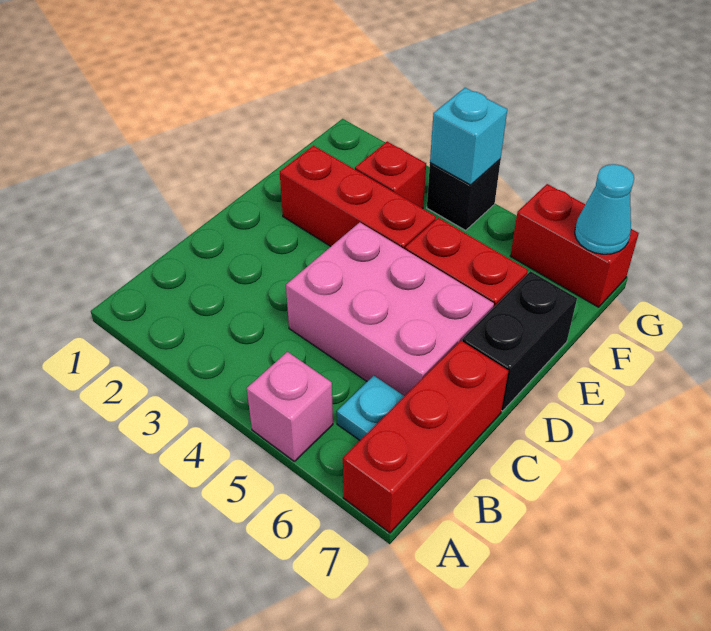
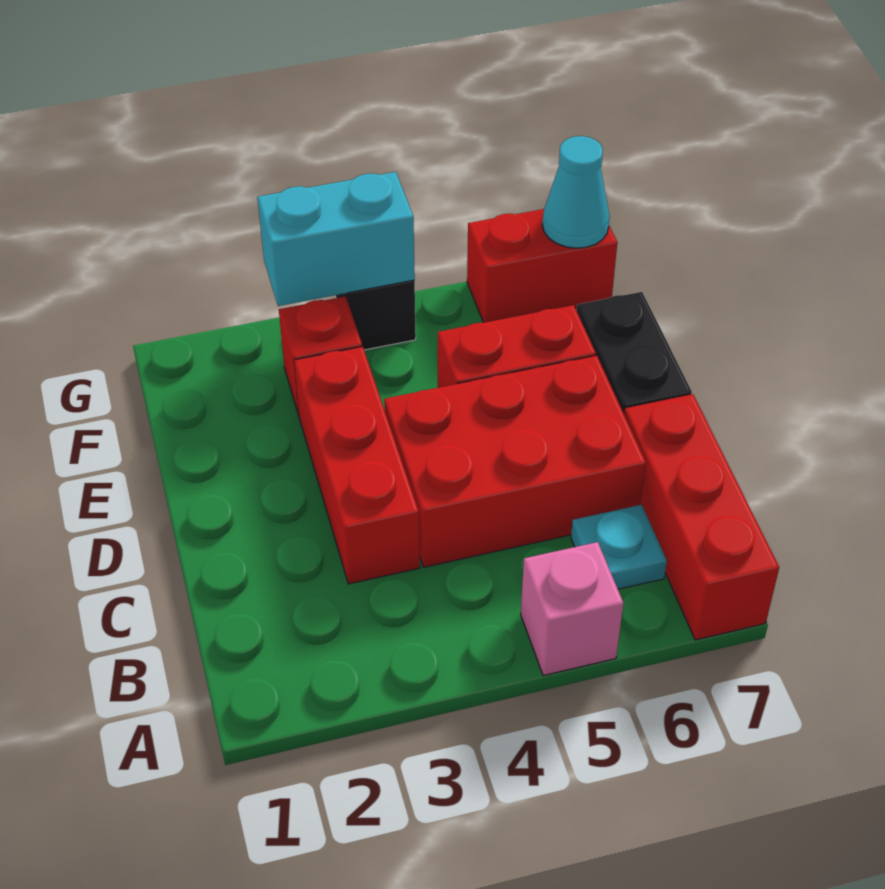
pink brick C4:D6 level 1 -> red brick C4:D6 level 1
red brick E2:E4 level 1 -> red brick C3:E3 level 1
cyan brick G4 level 2 -> cyan brick G3:G4 level 2

